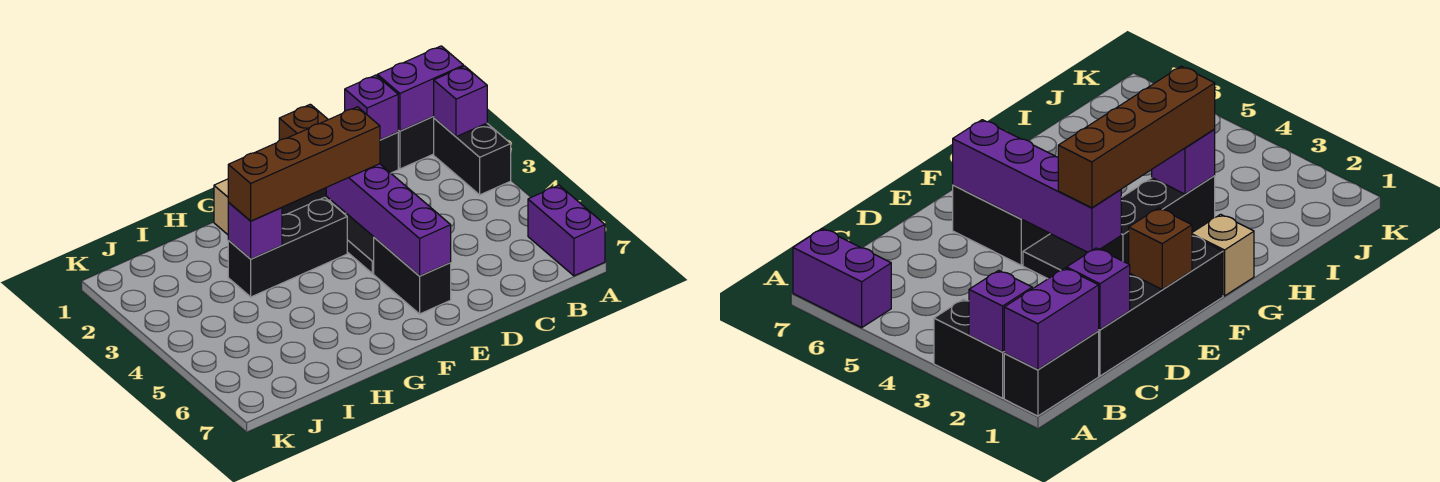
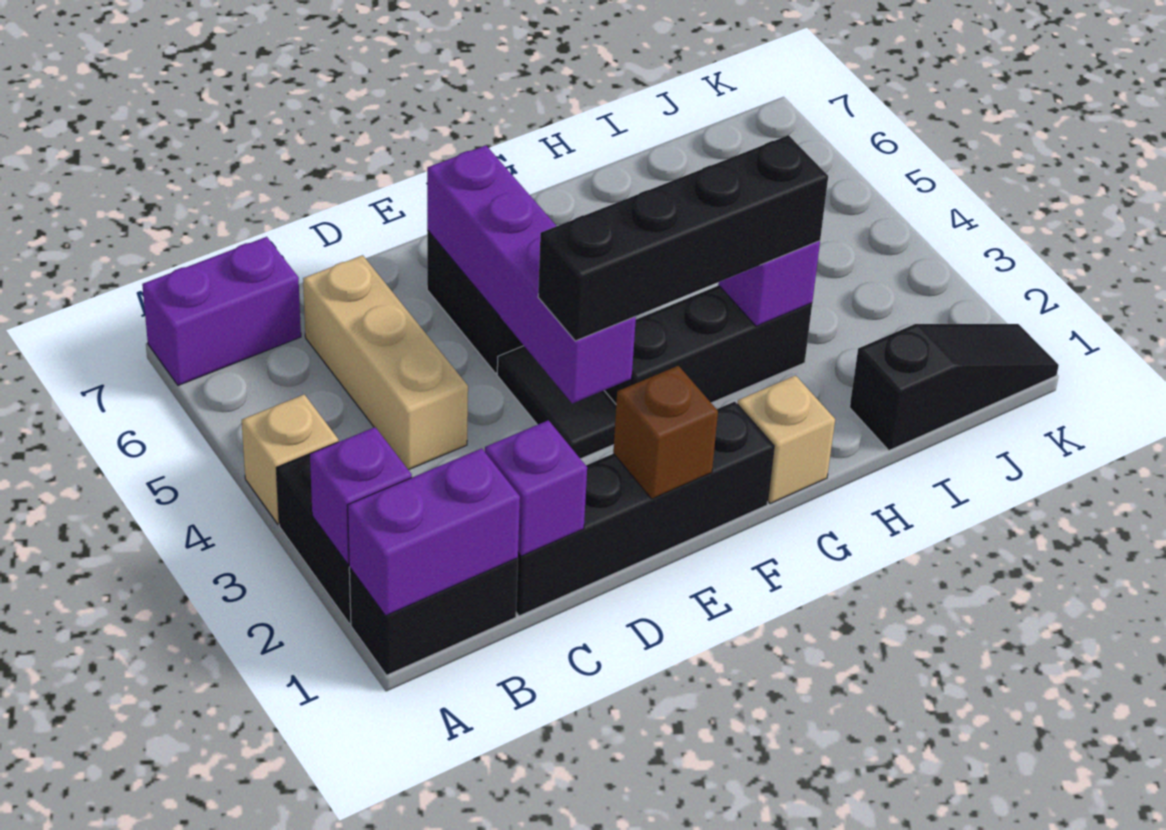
none -> tan brick A4 level 1
purple brick A6:A7 level 1 -> purple brick A7:B7 level 1
none -> tan brick C4:C6 level 1
brown brick E3:H3 level 3 -> black brick E3:H3 level 3
none -> black slope I1:K1 level 1 top I

